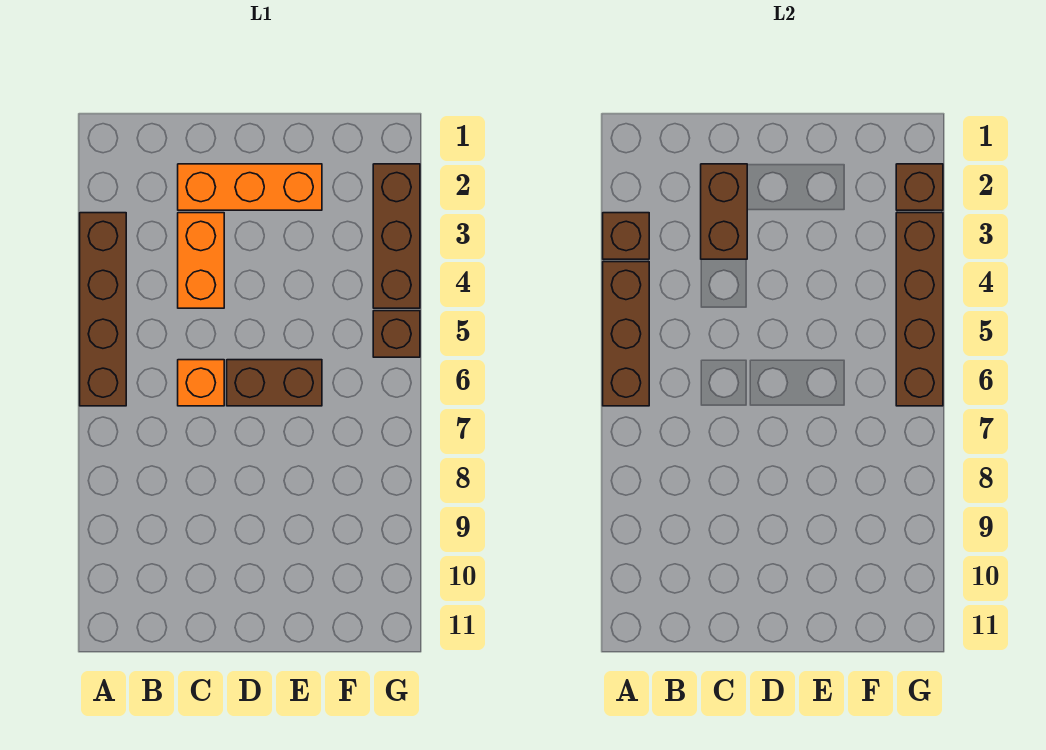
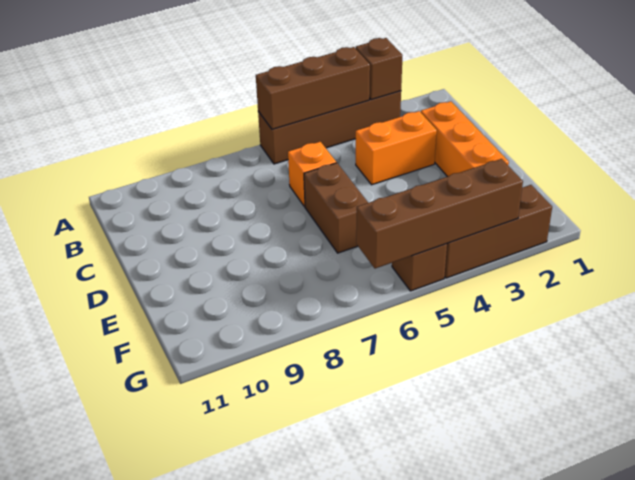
brown brick C2:C3 level 2 -> none
brown brick G2 level 2 -> none

